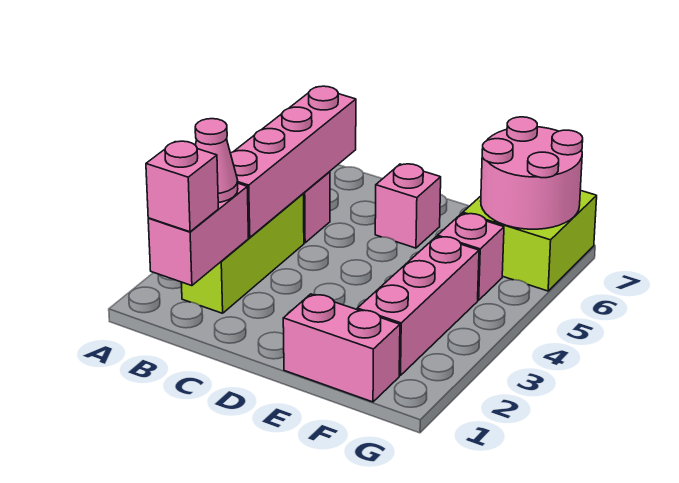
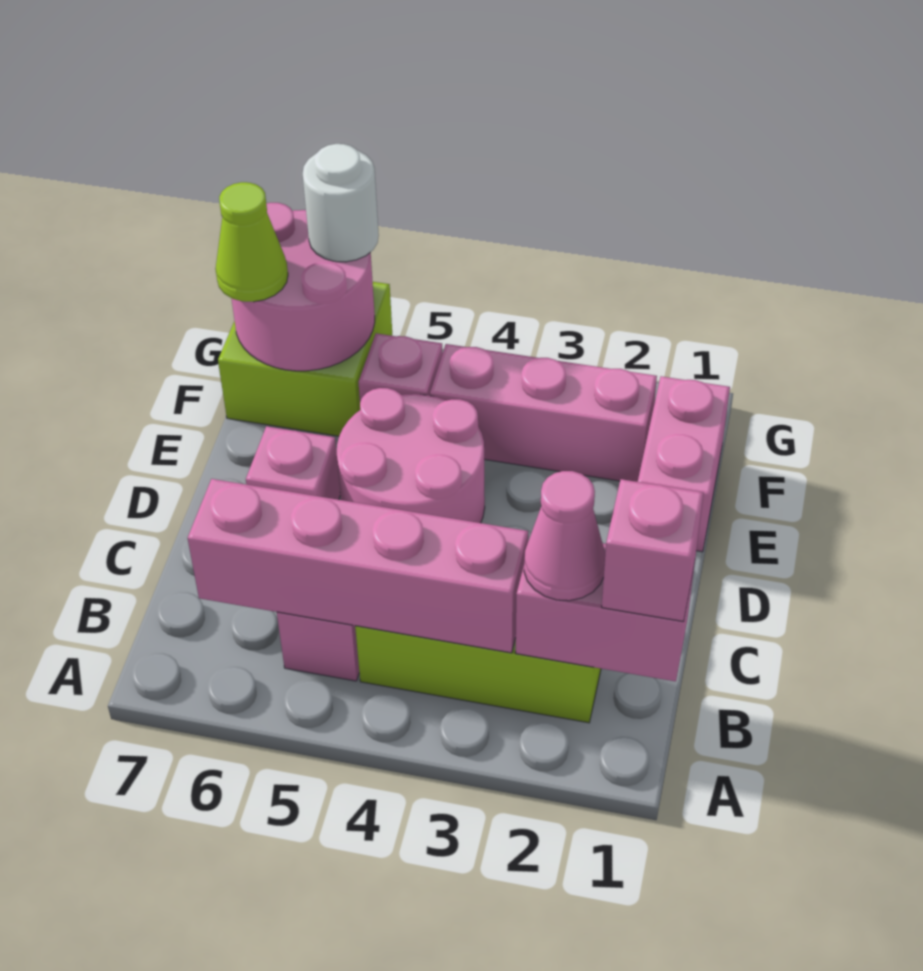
none -> pink round brick D4:E5 level 1
none -> lime cone F7 level 3
none -> white round brick G6 level 3

